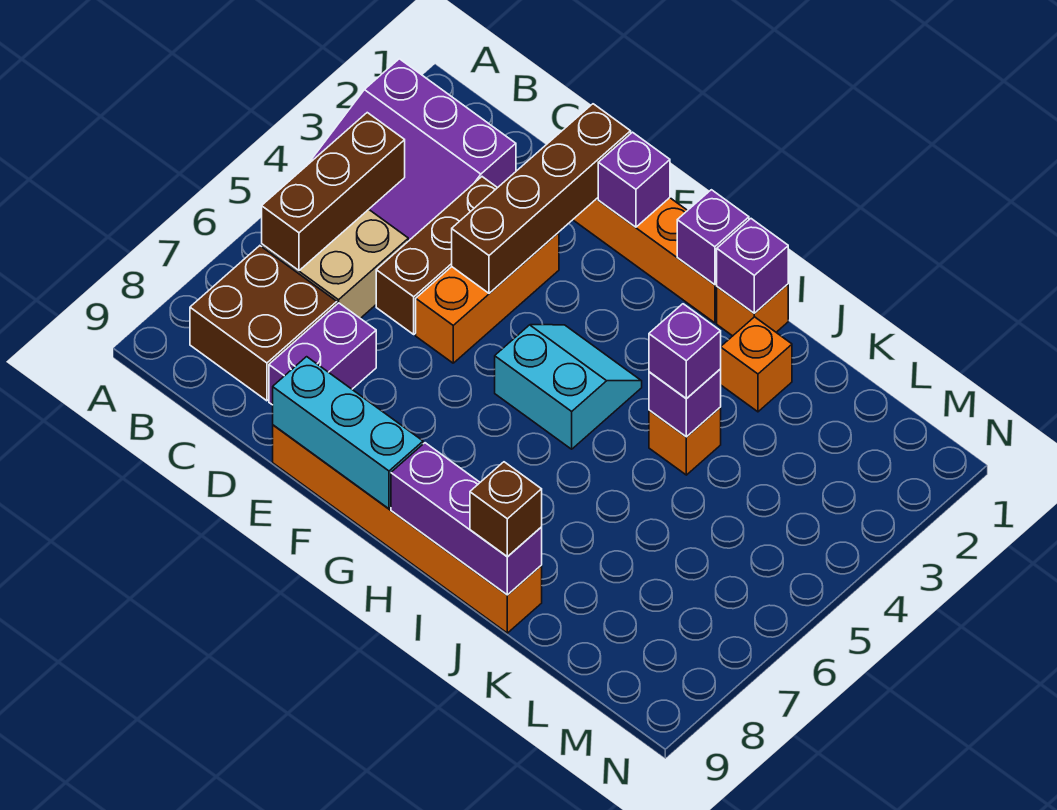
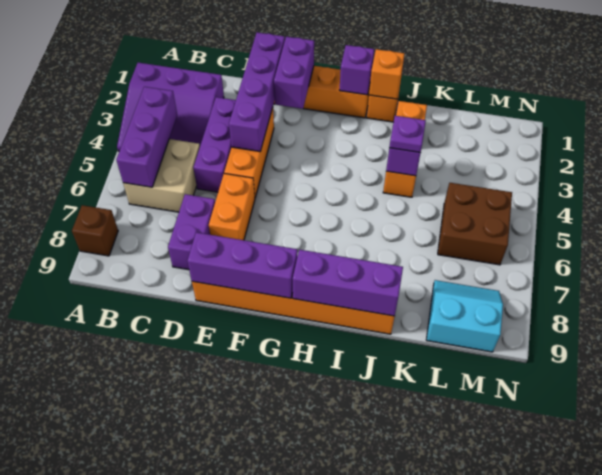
brown brick B4:B6 level 2 -> purple brick B4:B6 level 2
brown brick B7:C8 level 1 -> brown brick L5:M6 level 1
brown brick D3:D5 level 1 -> purple brick D3:D5 level 1
brown brick E1:E4 level 2 -> purple brick E1:E4 level 2
none -> orange brick E6:E7 level 1
cyan brick E9:G9 level 2 -> purple brick E9:G9 level 2
purple brick F1 level 2 -> purple brick F1:F2 level 2
cyan slope G4:H5 level 1 top 5 -> cyan slope L8:M9 level 1 top 9
purple brick I1 level 2 -> orange brick I1 level 2
purple brick J4 level 3 -> purple plate J4 level 3
brown brick J9 level 3 -> brown brick A8 level 1

